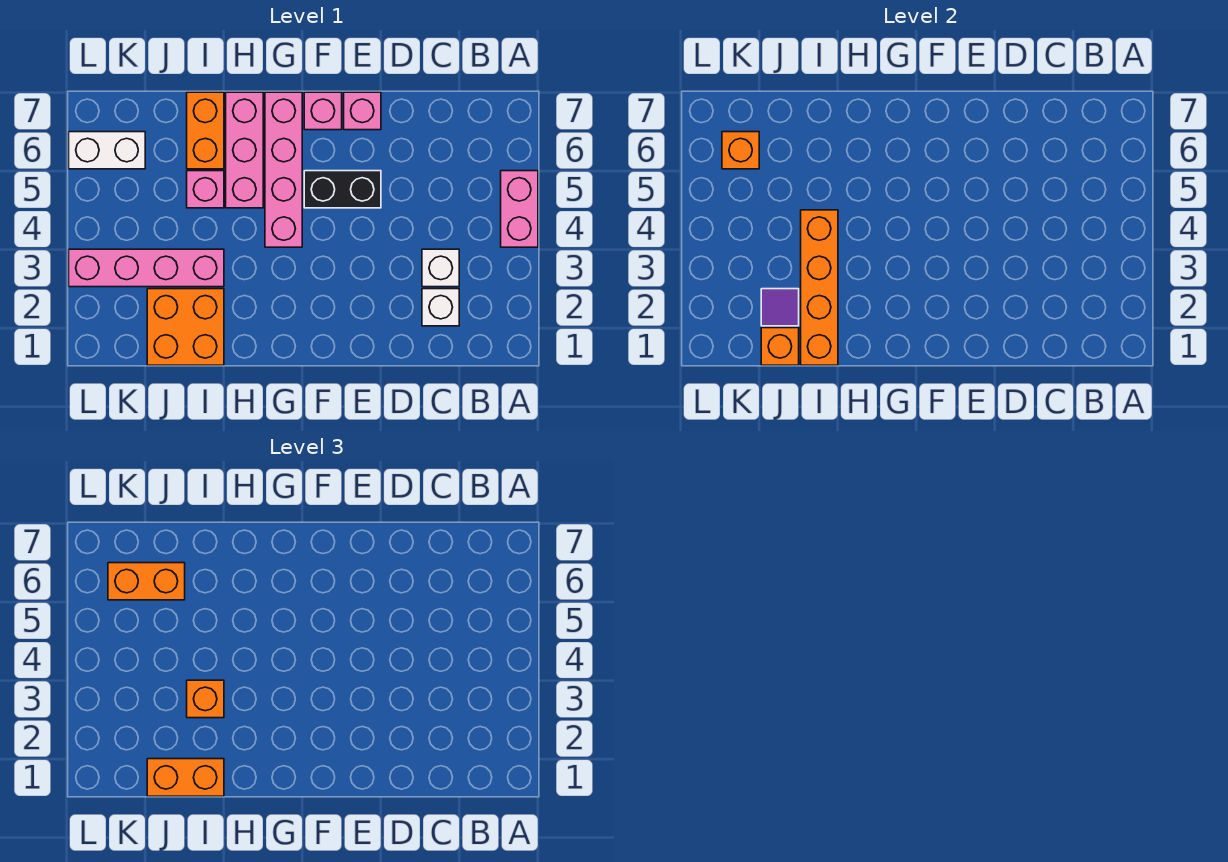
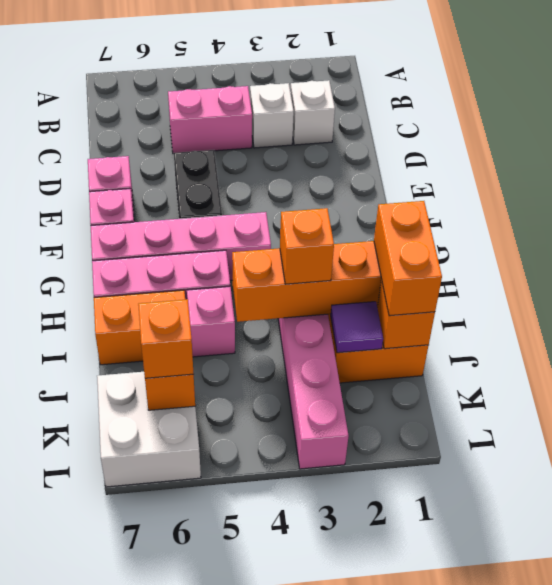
pink brick A4:A5 level 1 -> pink brick C4:C5 level 1
orange brick J6:K6 level 3 -> orange brick K6 level 3
white brick K6:L6 level 1 -> white brick K6:L7 level 1

